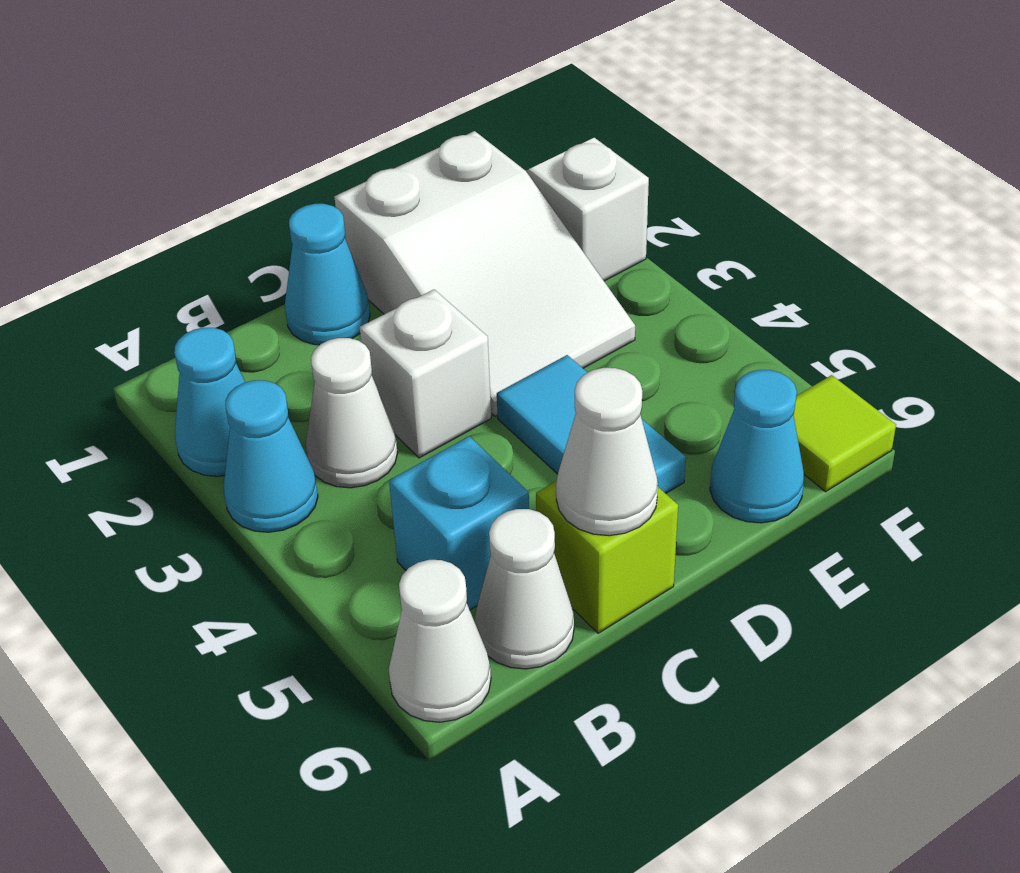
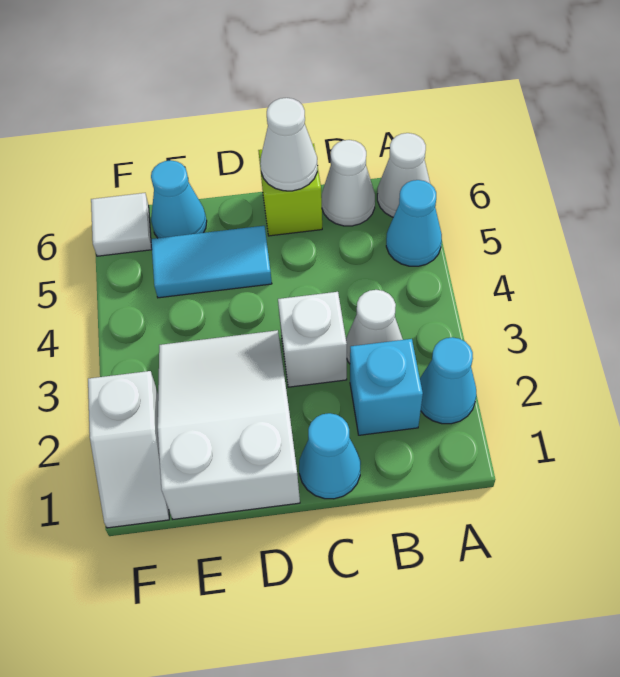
cyan cone A3 level 1 -> cyan cone A5 level 1
cyan brick B5 level 1 -> cyan brick B2 level 1
cyan tile D4:D5 level 1 -> cyan tile D5:E5 level 1
lime tile F6 level 1 -> white tile F6 level 1

